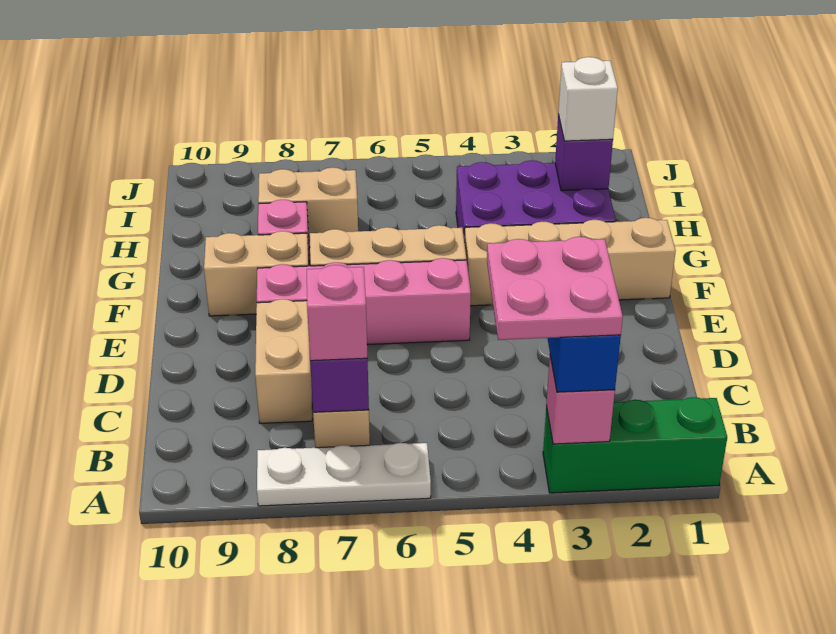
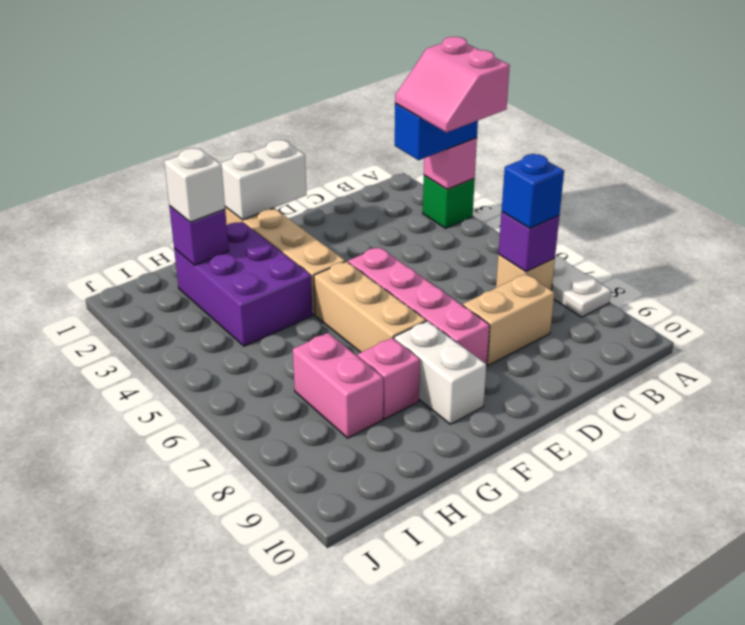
green brick A1:A3 level 1 -> green brick A3 level 1
pink plate A3:B4 level 4 -> pink slope A3:B4 level 4 top A
pink brick B7 level 3 -> blue brick B7 level 3
none -> white brick E1:F1 level 2
tan brick F8:F9 level 1 -> white brick F8:F9 level 1
tan brick H7:H8 level 1 -> pink brick H7:H8 level 1

